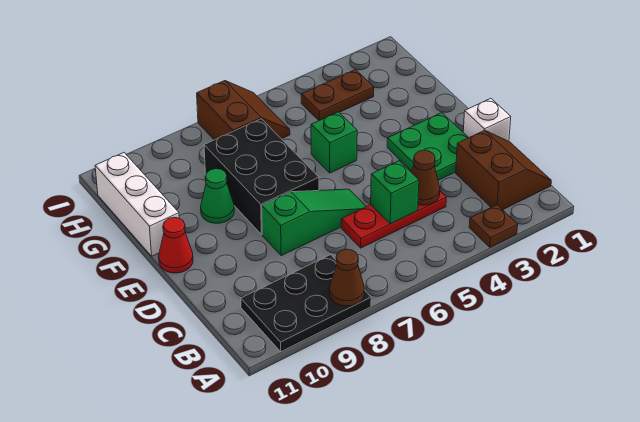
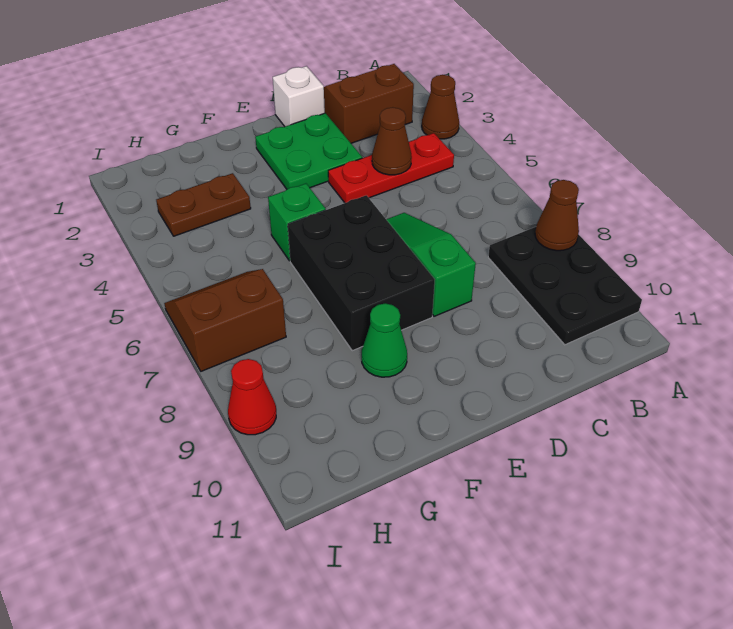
brown plate A3 level 1 -> brown cone A3 level 1
red plate C4:C6 level 1 -> red plate B4:D4 level 1
green brick C5 level 2 -> none
black brick E7:G8 level 1 -> black brick E6:F8 level 1
red cone E11 level 1 -> red cone I9 level 1
white brick F11:H11 level 1 -> none
brown plate H3:H4 level 1 -> brown plate G3:H3 level 1

